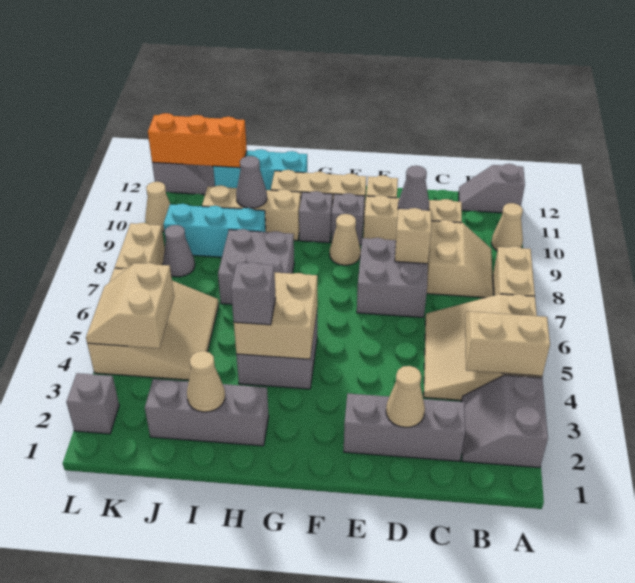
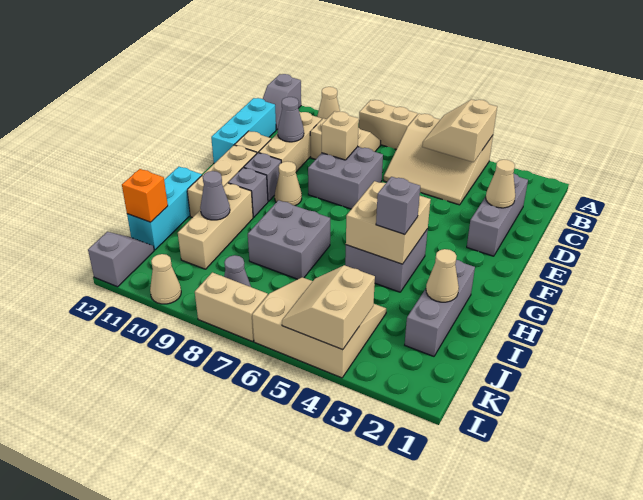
grey slope A2:B3 level 1 top A -> none
cyan brick I9:K9 level 1 -> cyan brick C12:E12 level 1
orange brick J12:L12 level 2 -> orange brick J12 level 2
tan slope K4:L5 level 2 top K -> tan slope K4:L5 level 2 top 4
grey brick L2 level 1 -> none

